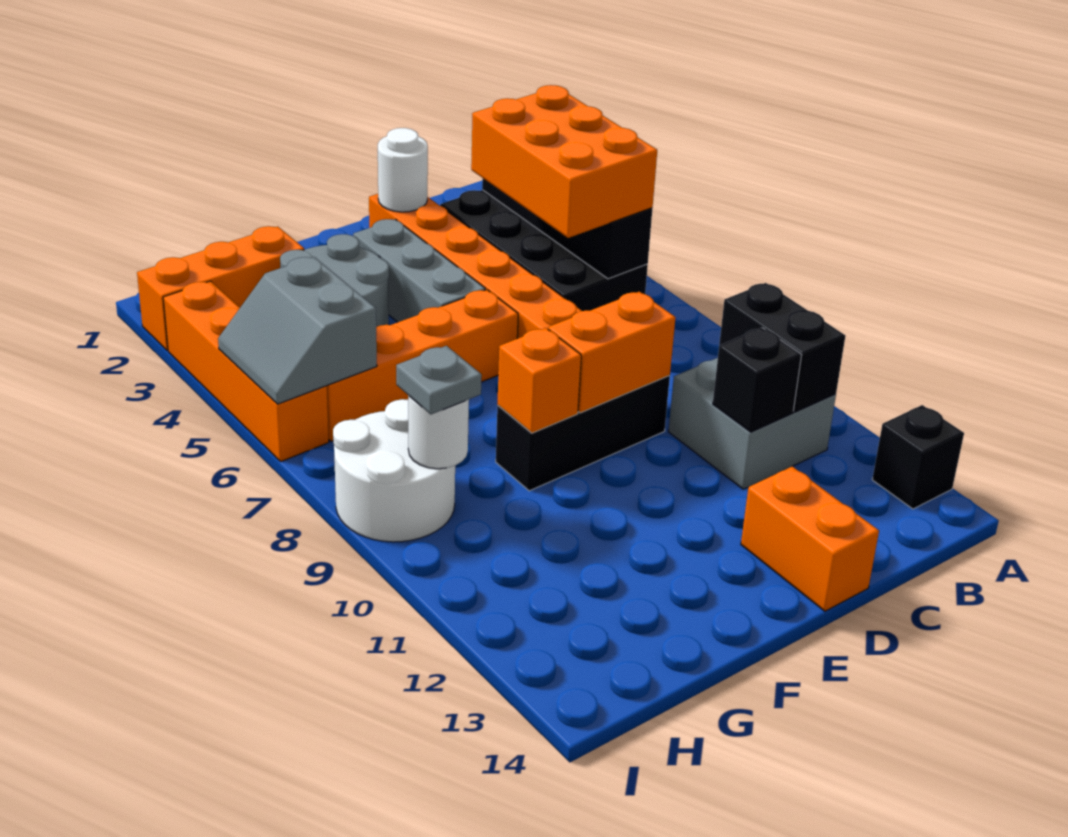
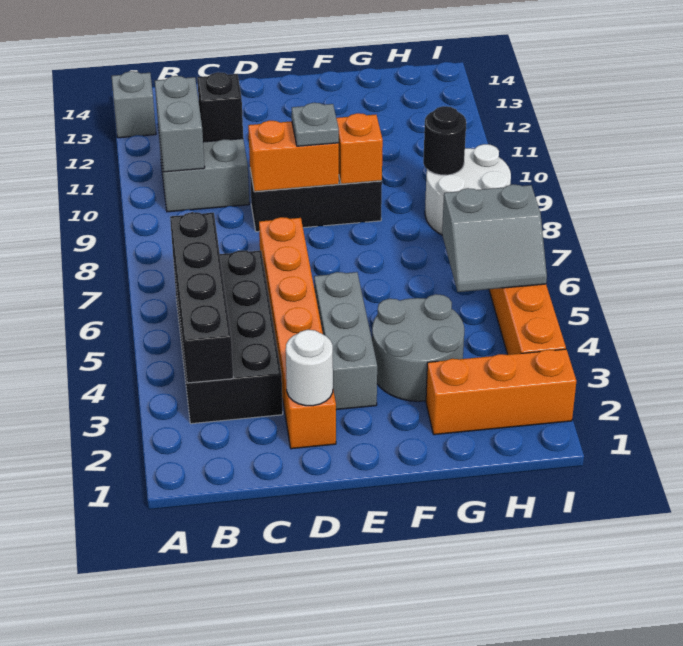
black brick A13 level 1 -> grey brick A13 level 1
orange brick B4:C6 level 3 -> none
black brick B10:B11 level 2 -> grey brick B10:B11 level 2
orange brick D13:D14 level 1 -> none
orange brick E6:H6 level 1 -> none
grey slope H5:I6 level 2 top H -> grey slope H5:I6 level 2 top 6
white round brick H9 level 2 -> black round brick H9 level 2
grey plate H9 level 3 -> grey plate E9 level 3

